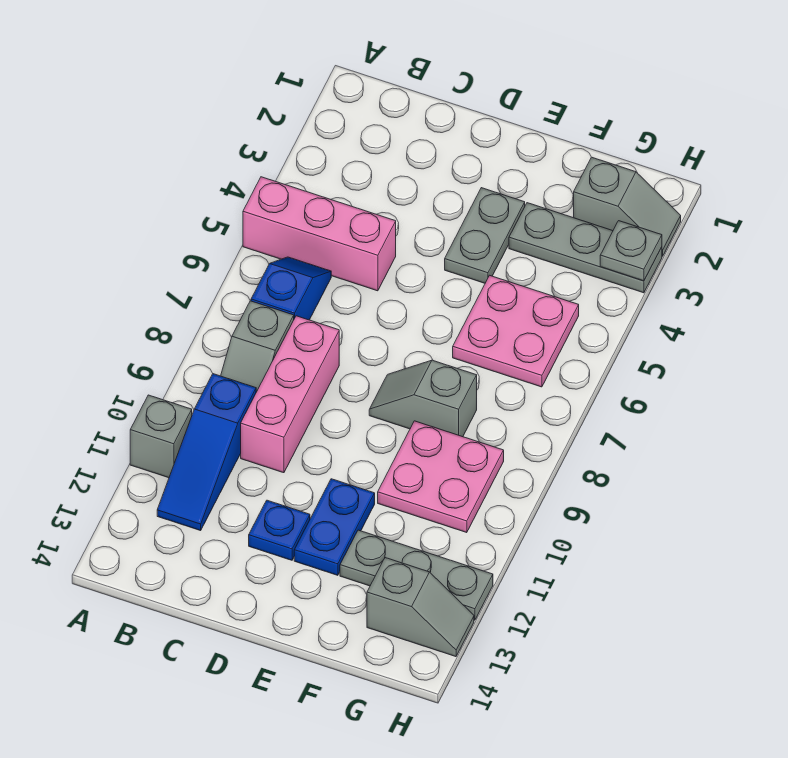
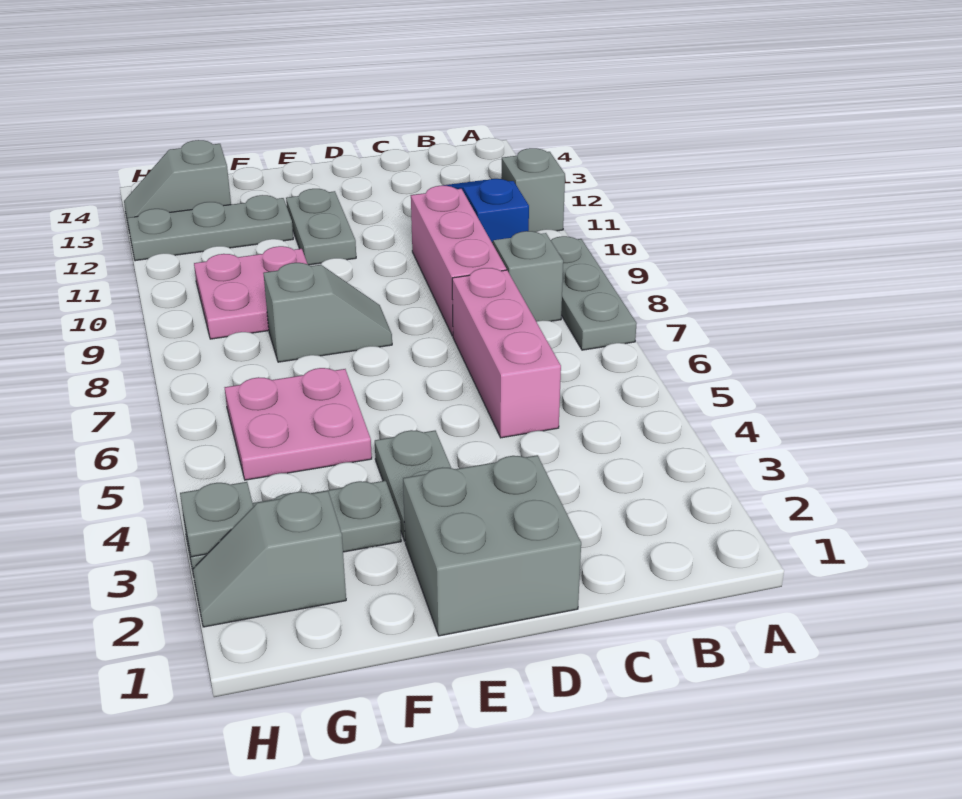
pink brick A5:C5 level 1 -> pink brick C5:C7 level 1
none -> grey plate A7:A9 level 1
blue slope B6:B7 level 1 top 7 -> none
none -> grey brick D1:E2 level 1
blue plate D12 level 1 -> none
blue plate E11:E12 level 1 -> grey plate E11:E12 level 1

